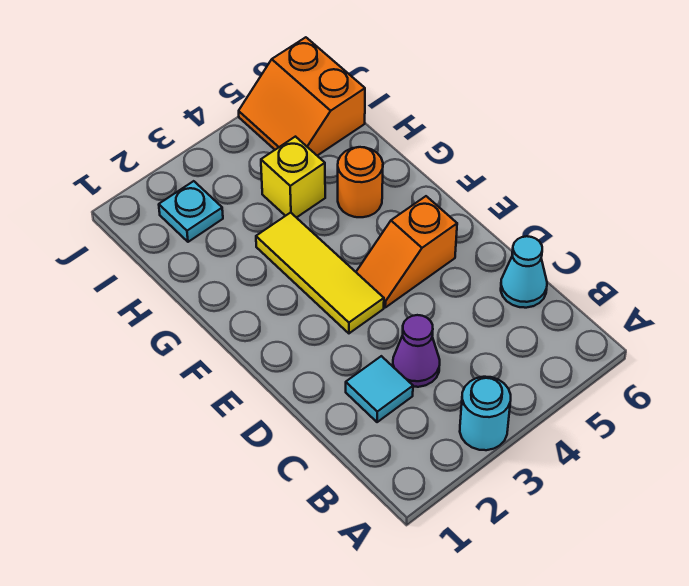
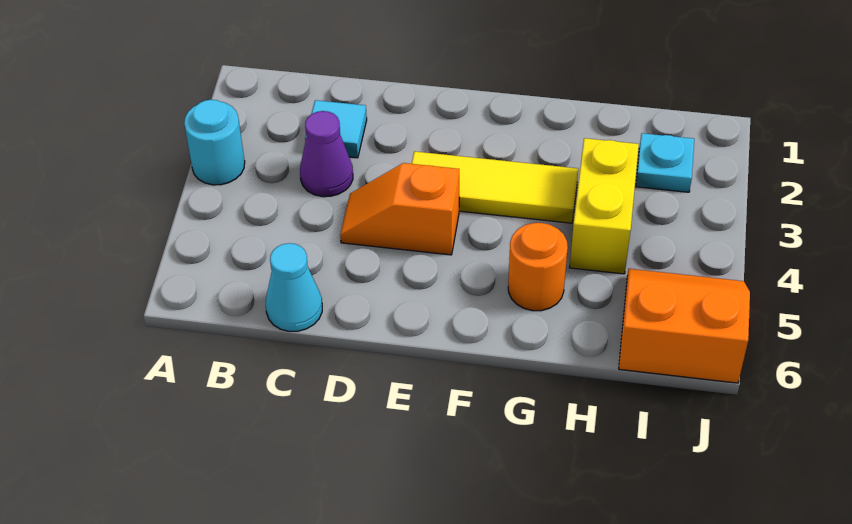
orange slope E4:E5 level 1 top 5 -> orange slope D4:E4 level 1 top E
yellow brick H4 level 1 -> yellow brick H3:H4 level 1

